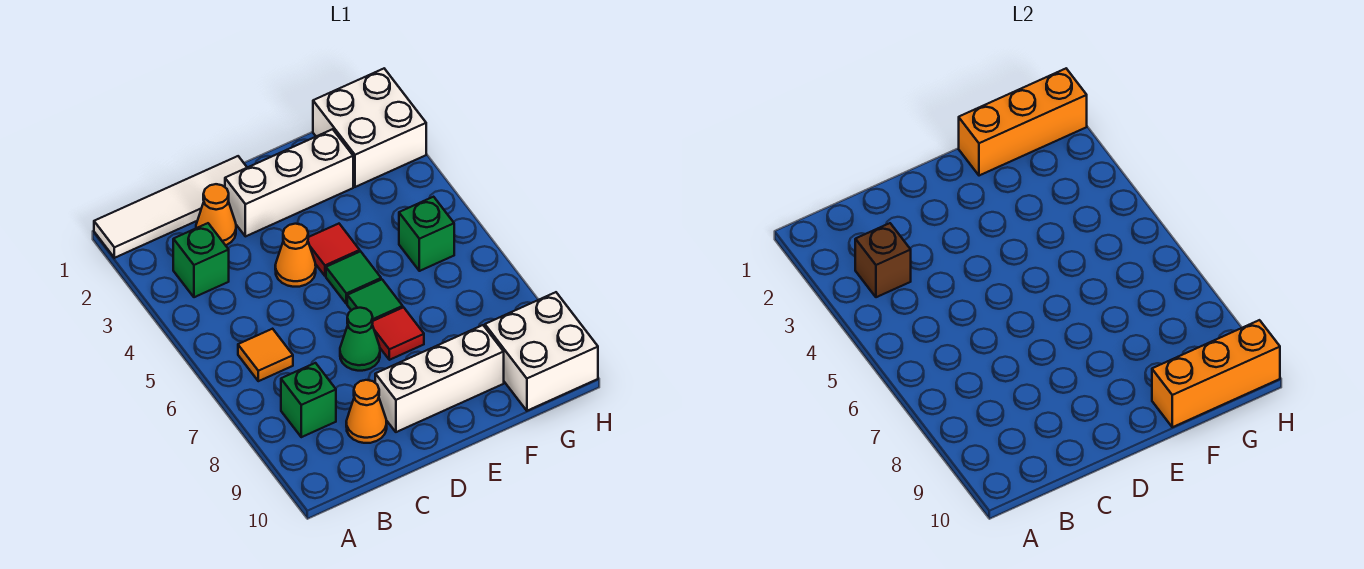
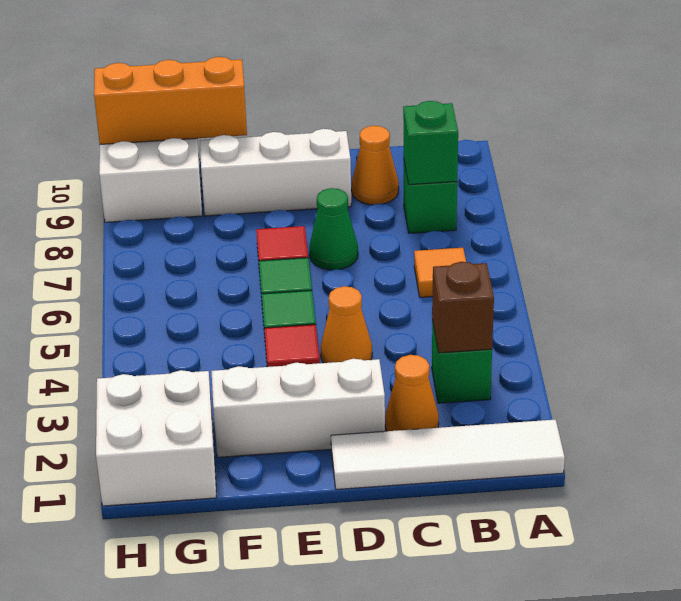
orange brick F1:H1 level 2 -> none
green brick G5 level 1 -> green brick B8 level 2

